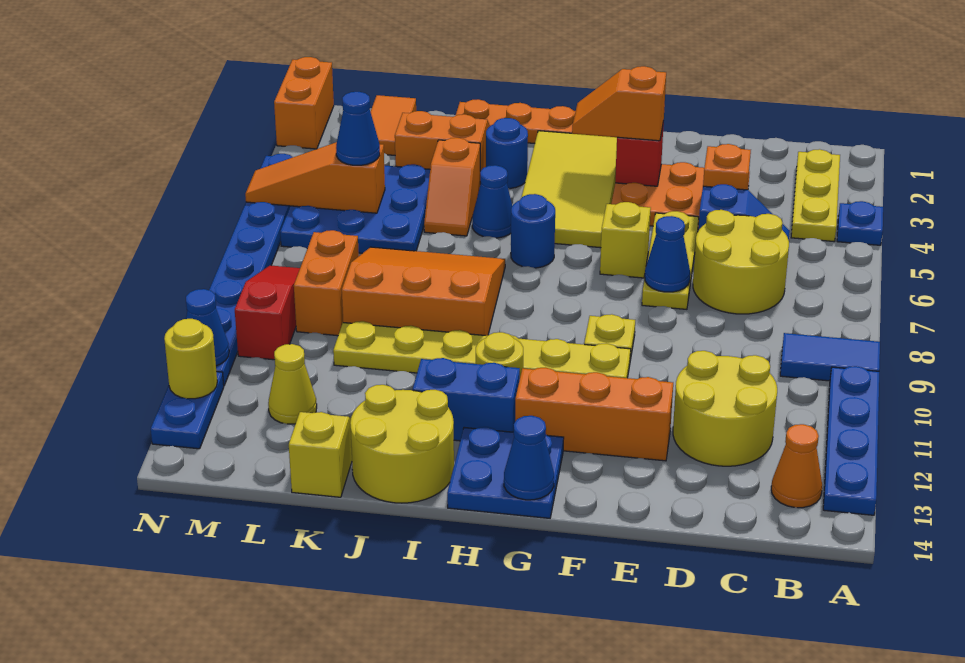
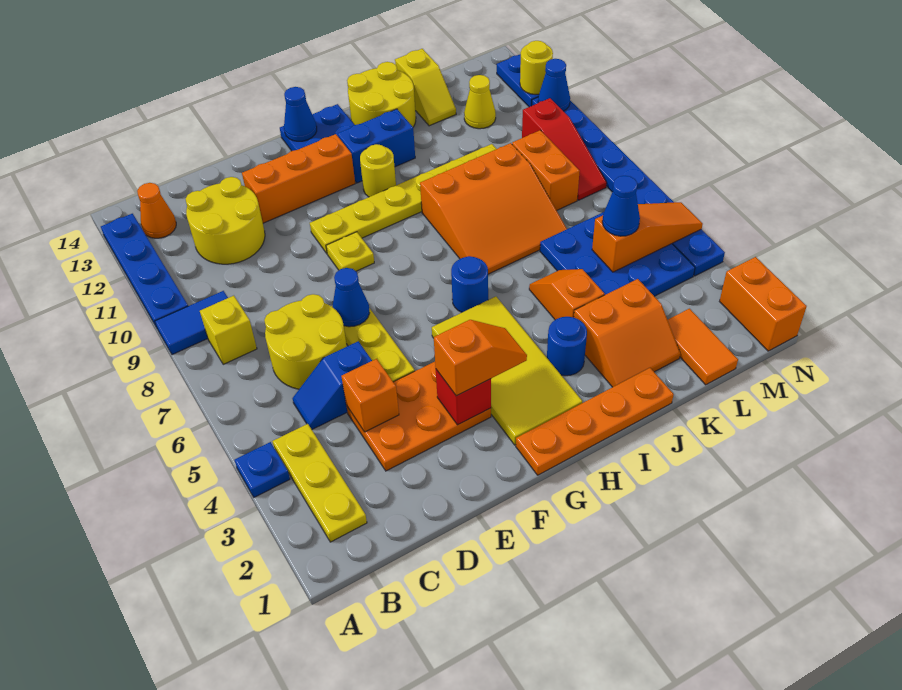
yellow brick F6 level 1 -> yellow brick B8 level 1
blue cone I5 level 1 -> none

